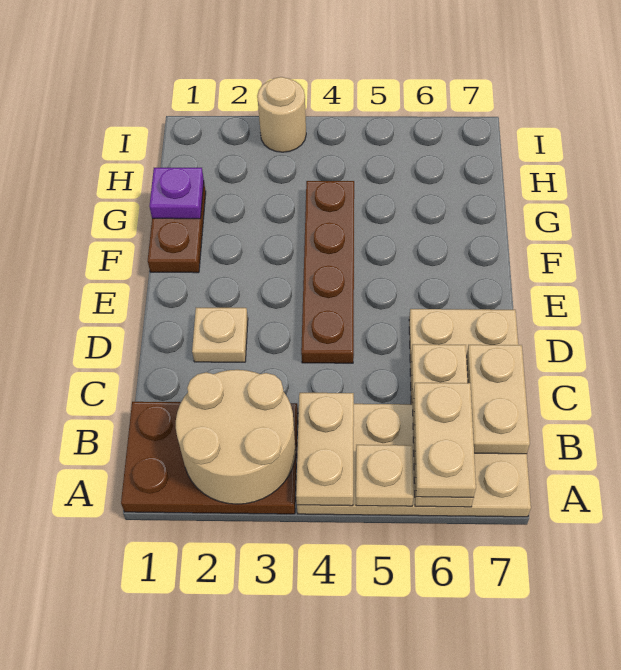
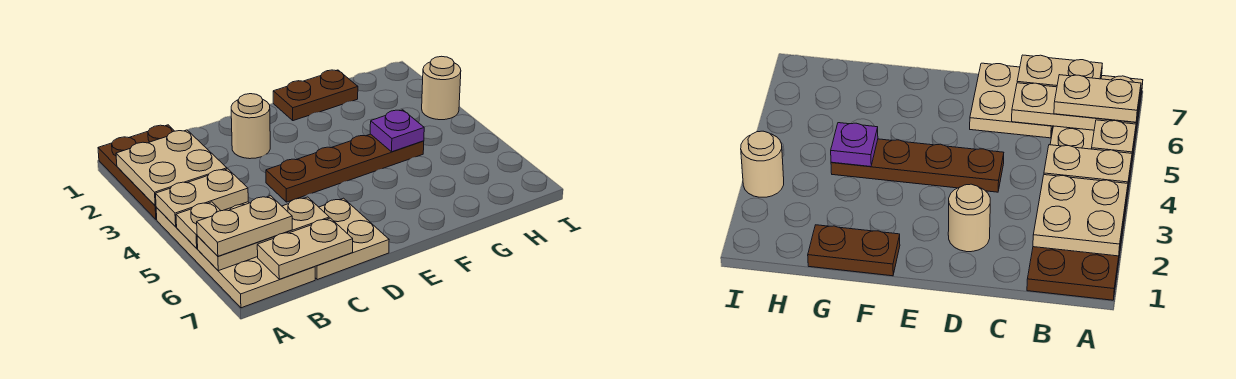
tan round brick A2:B3 level 2 -> tan plate A2:B3 level 2
tan plate D2 level 1 -> tan round brick D2 level 1
purple plate G1 level 2 -> purple plate G4 level 2

